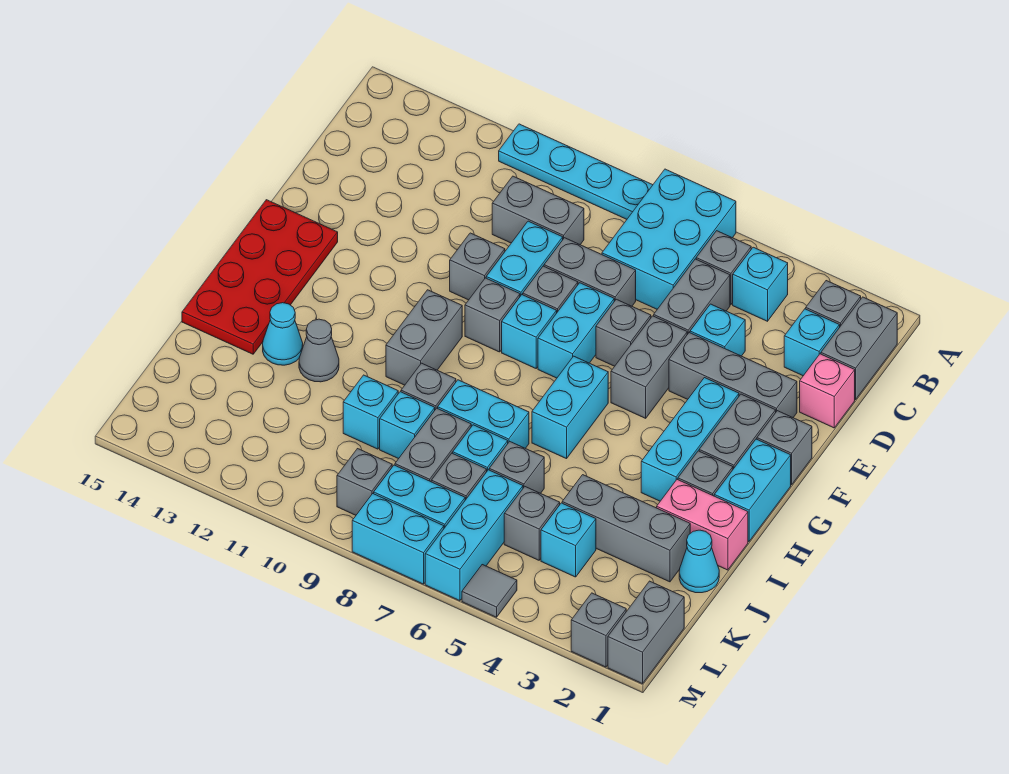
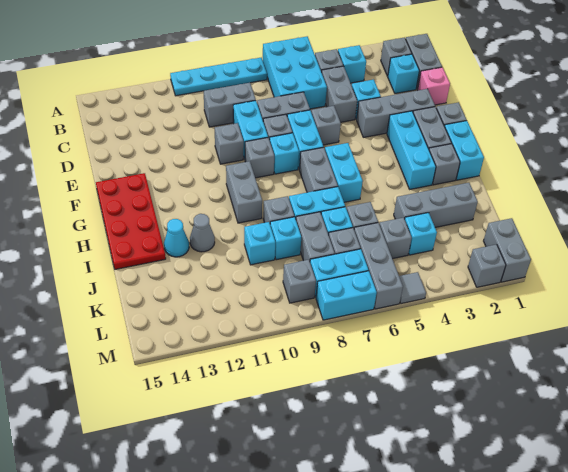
grey brick E5:F5 level 1 -> grey brick G7:H7 level 1
pink brick I1:I2 level 1 -> none
cyan cone J1 level 1 -> none
cyan brick K6:M6 level 1 -> grey brick K6:M6 level 1

